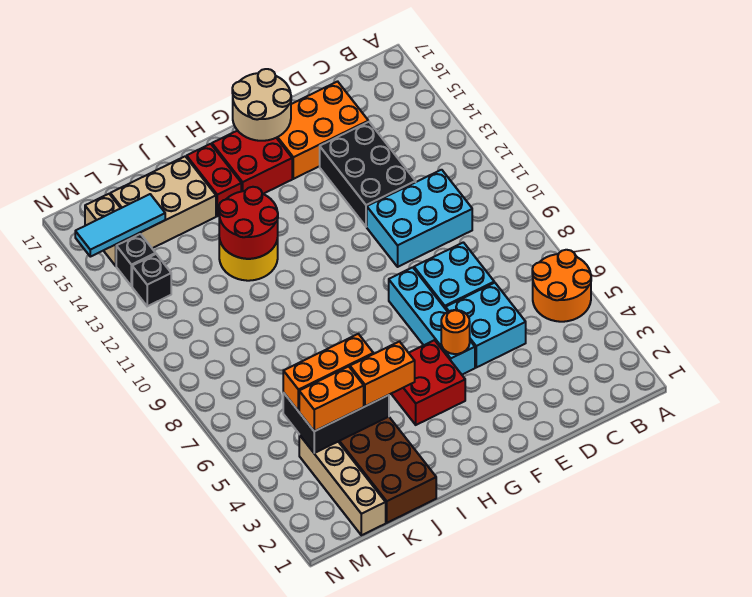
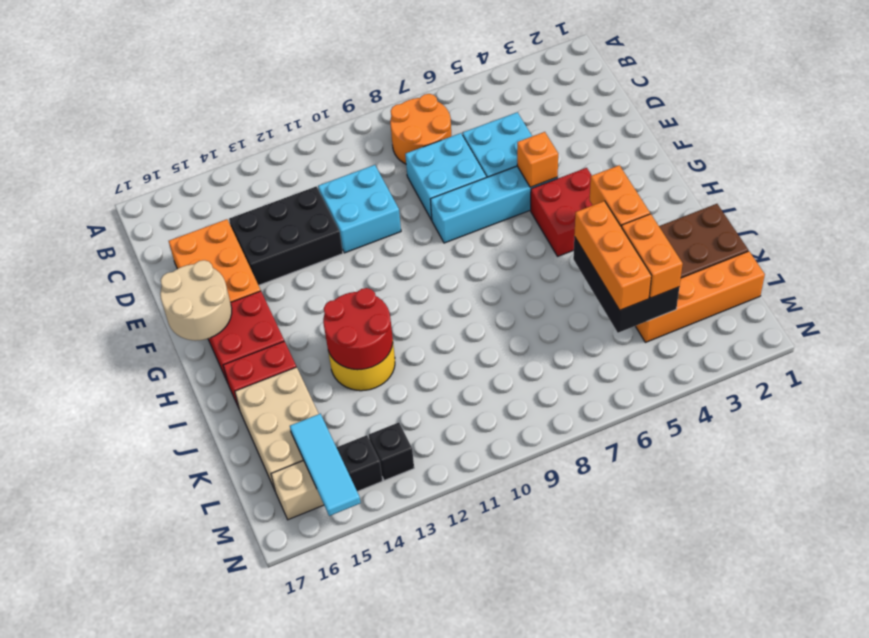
orange round brick A5:B6 level 1 -> orange round brick B7:C8 level 1
cyan brick C10:E11 level 1 -> cyan brick D10:E11 level 1
orange round brick F5 level 2 -> orange brick F5 level 2
tan brick L1:L4 level 1 -> orange brick L1:L4 level 1

